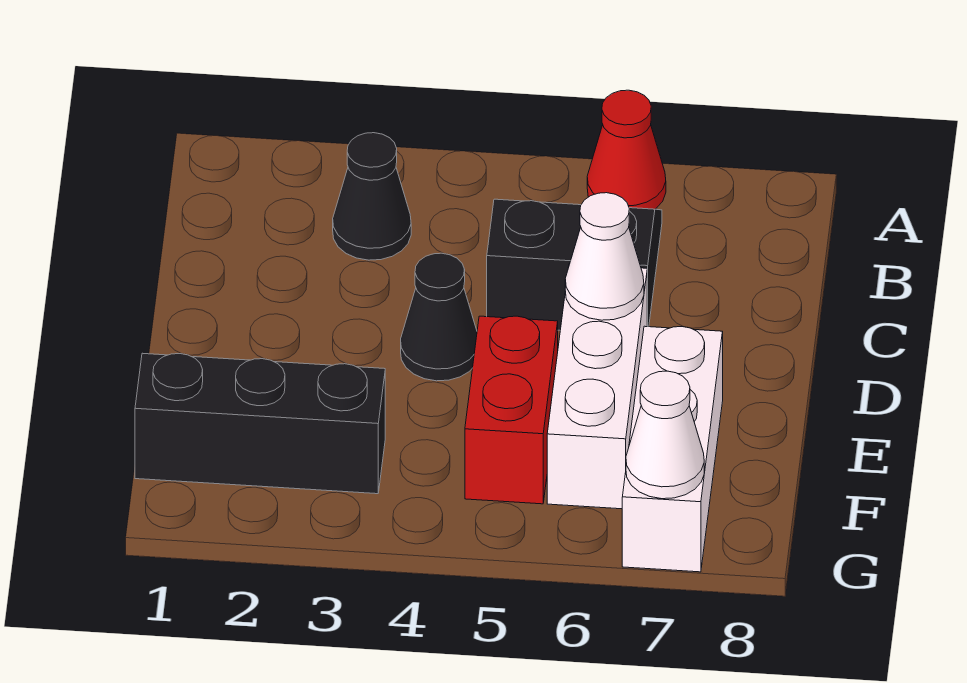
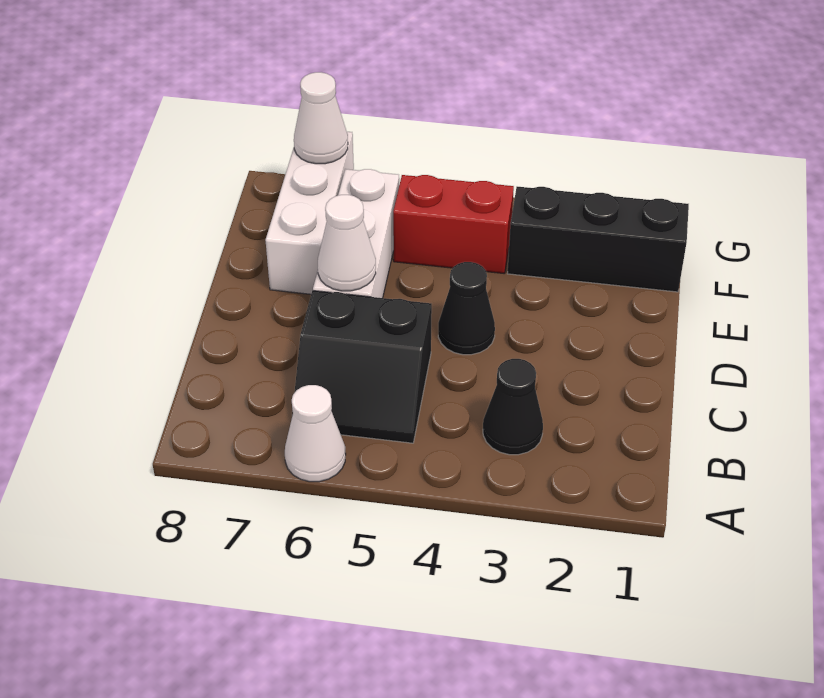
red cone A6 level 1 -> white cone A6 level 1
red brick E5:F5 level 1 -> red brick F4:F5 level 1

